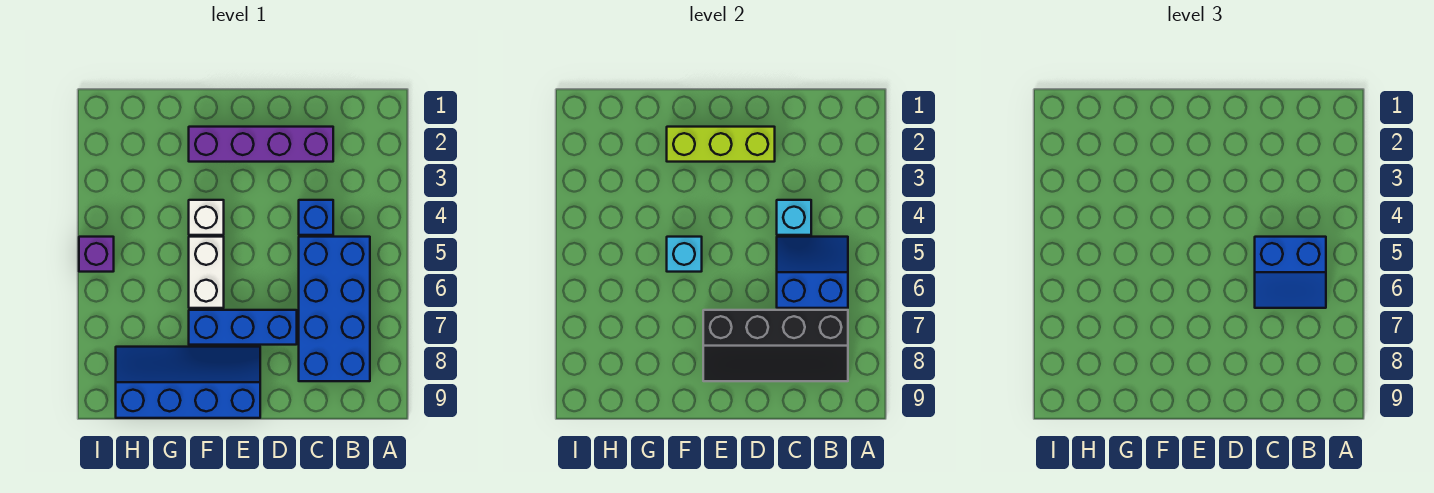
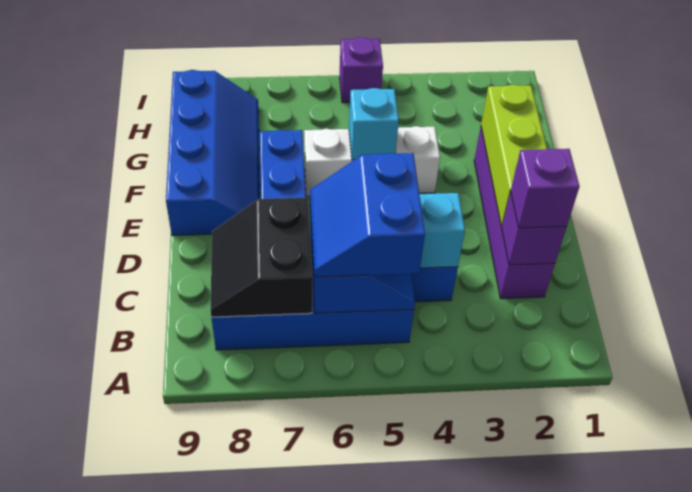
black slope B7:E8 level 2 top 7 -> black slope B7:C8 level 2 top 7
none -> purple brick C2 level 2
none -> purple brick C2 level 3

